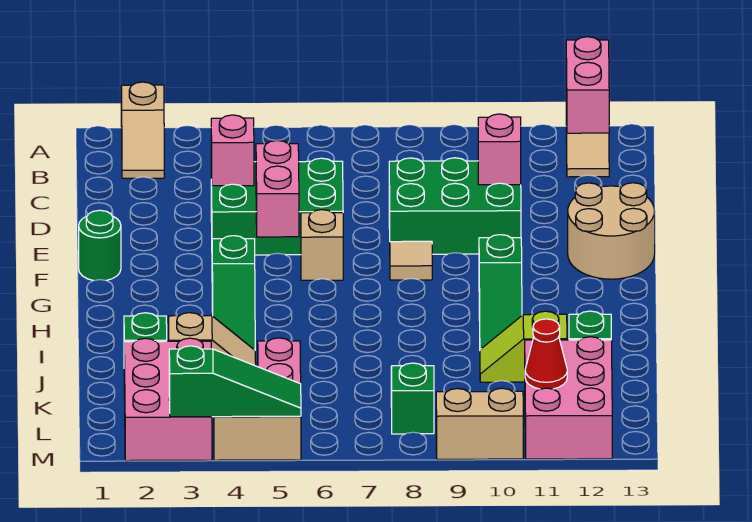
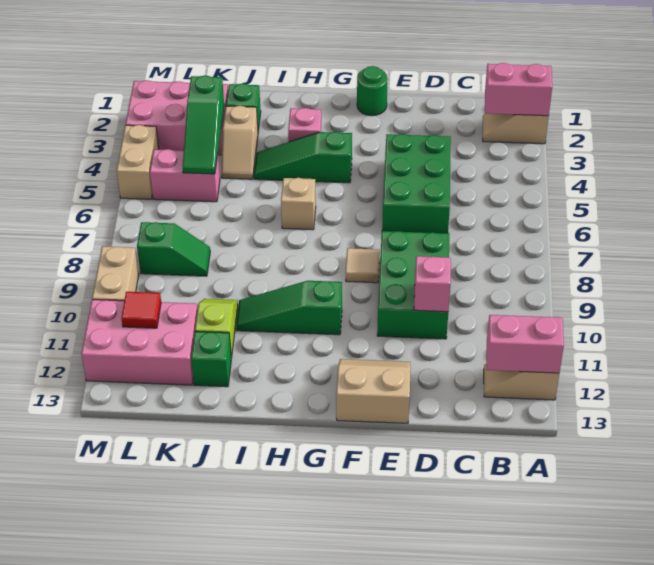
pink brick D4 level 2 -> pink brick H3 level 1
pink brick E5:F5 level 2 -> pink brick A2:B2 level 2
tan round brick E12:F13 level 1 -> tan slope E12:F13 level 1 top 13
tan brick F6 level 1 -> tan brick H6 level 1
red cone L11 level 2 -> red tile L11 level 2
green slope M3:M5 level 2 top 3 -> green slope K3:K5 level 2 top 3

